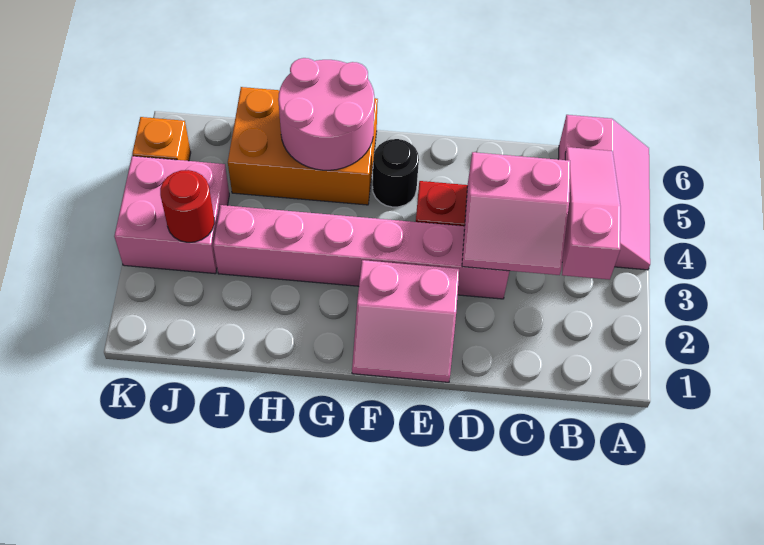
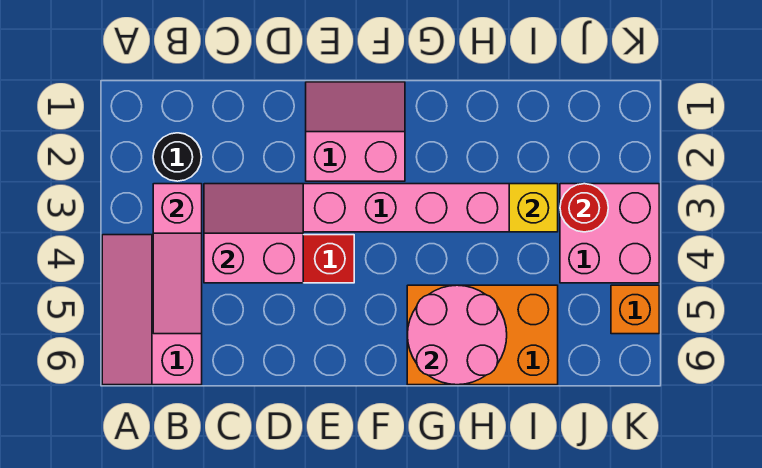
black round brick F5 level 1 -> black round brick B2 level 1
none -> yellow brick I3 level 2

